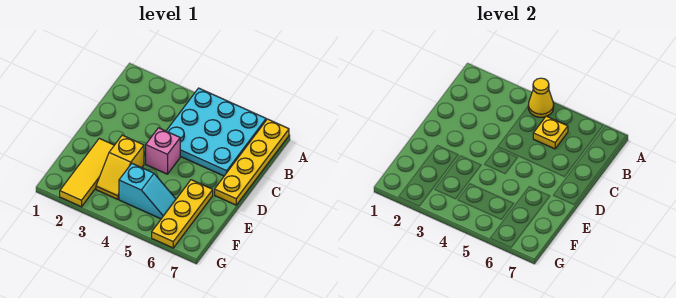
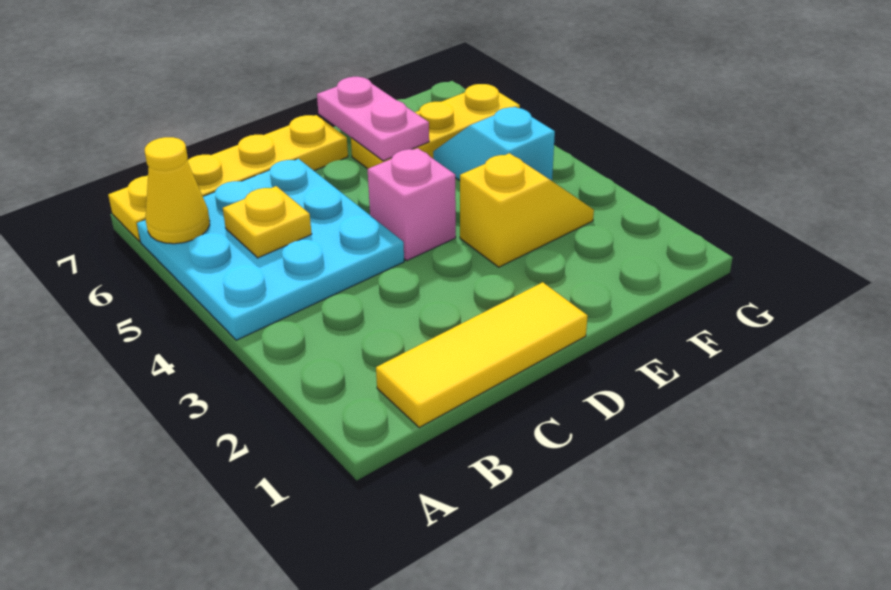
yellow cone A4 level 2 -> yellow cone A6 level 2
yellow tile E2:G2 level 1 -> yellow tile B1:D1 level 1
none -> pink plate E6:E7 level 2

